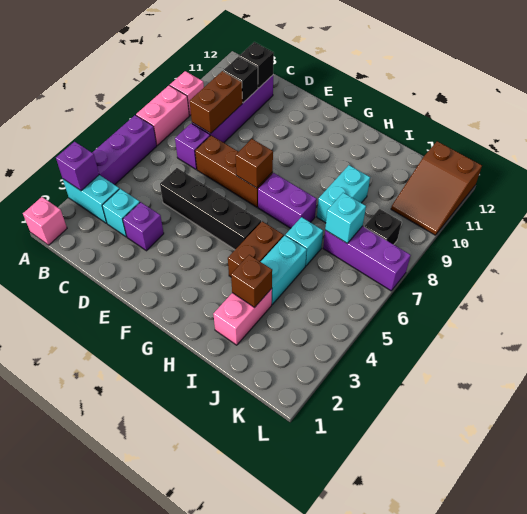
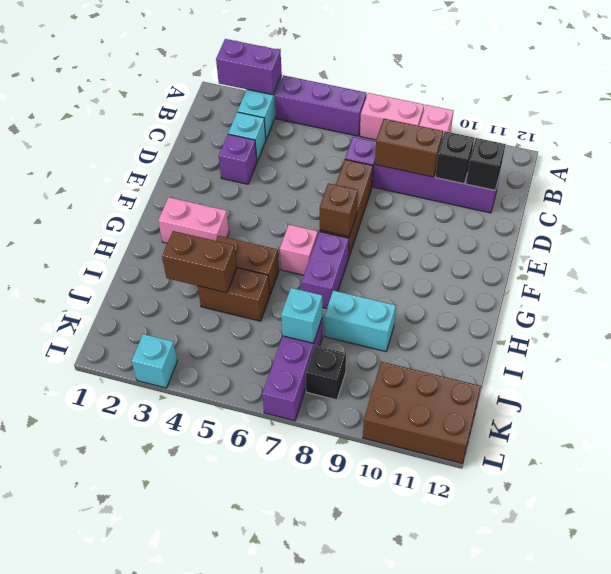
pink brick A1 level 1 -> pink brick G6 level 1
purple brick A3 level 2 -> purple brick A2:A3 level 2
black brick D5:G5 level 1 -> none
pink brick I2:I3 level 1 -> pink brick G2:G3 level 1
brown brick I3 level 2 -> brown brick I3:I4 level 2
cyan brick I4:I5 level 1 -> brown brick I4:I5 level 1
cyan brick I6 level 1 -> cyan brick L3 level 1
brown slope K10:L12 level 1 top 12 -> brown brick K10:L12 level 1

